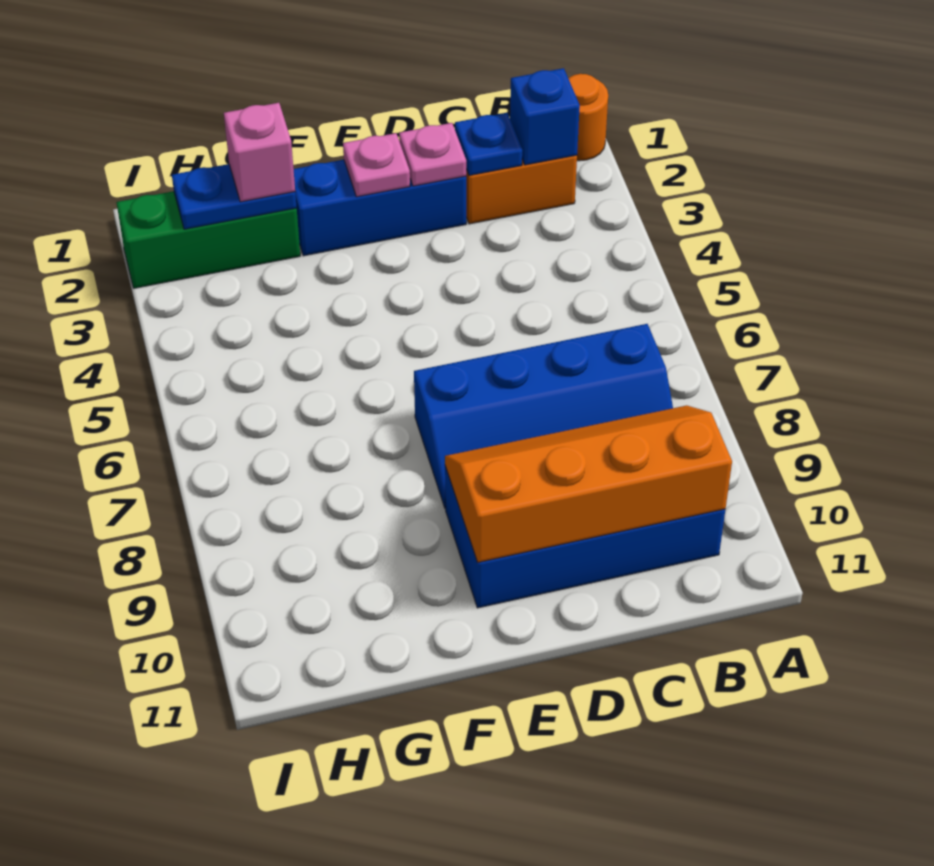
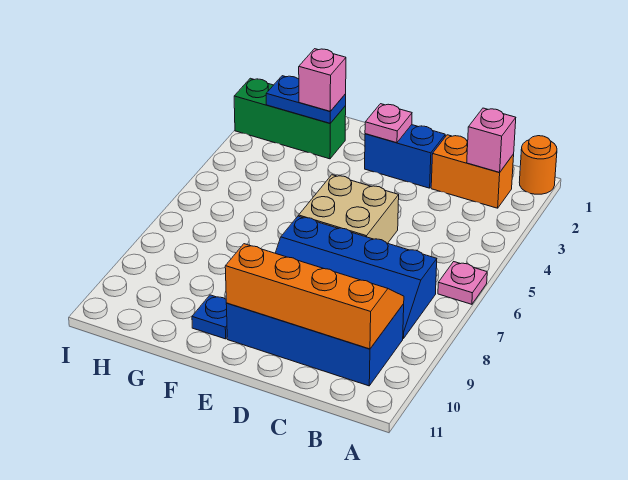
blue brick B2 level 2 -> pink brick B2 level 2
blue plate C2 level 2 -> blue plate F10 level 1
blue brick D2:F2 level 1 -> blue brick D2:E2 level 1
pink plate D2 level 2 -> pink plate A6 level 1
none -> tan brick D5:E6 level 1

